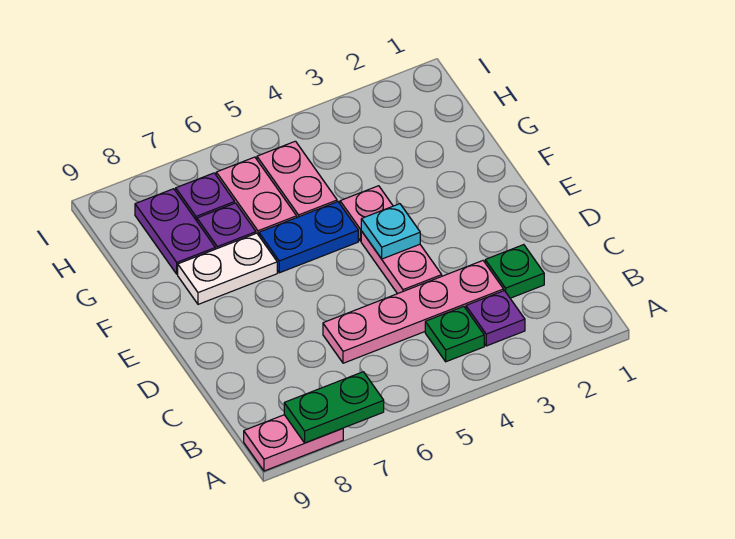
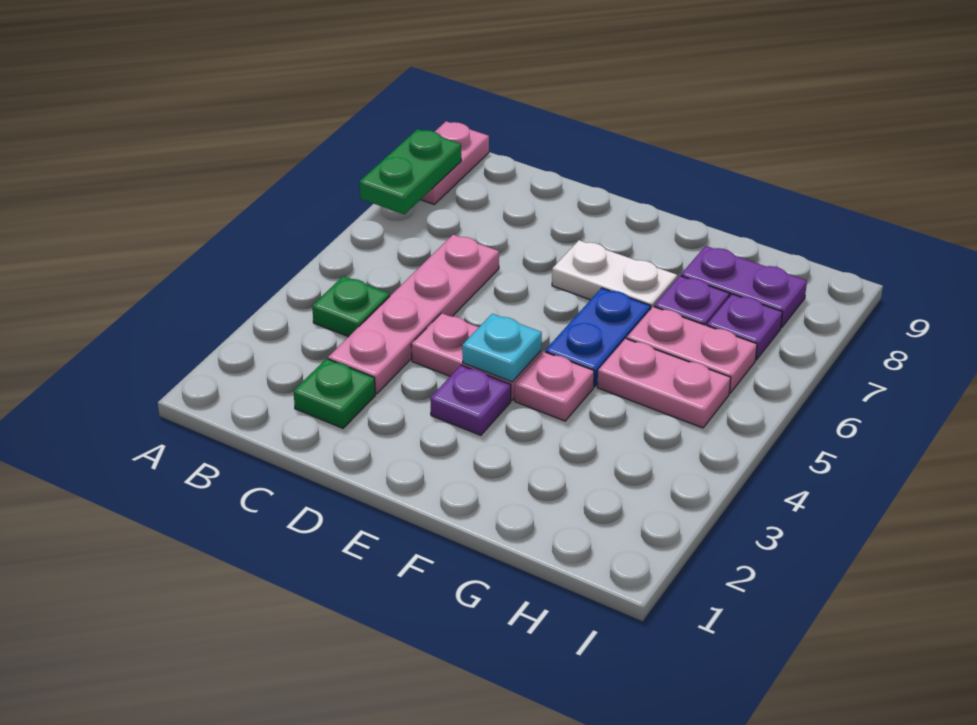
purple plate B3 level 1 -> purple plate E3 level 1
white plate F7:F8 level 1 -> white plate E7:F7 level 1

